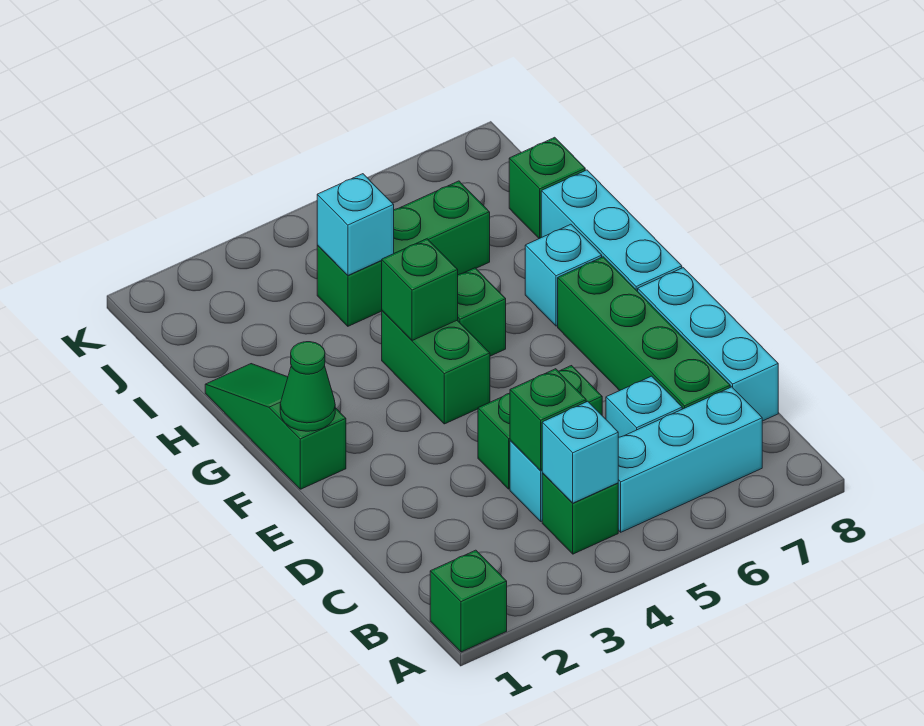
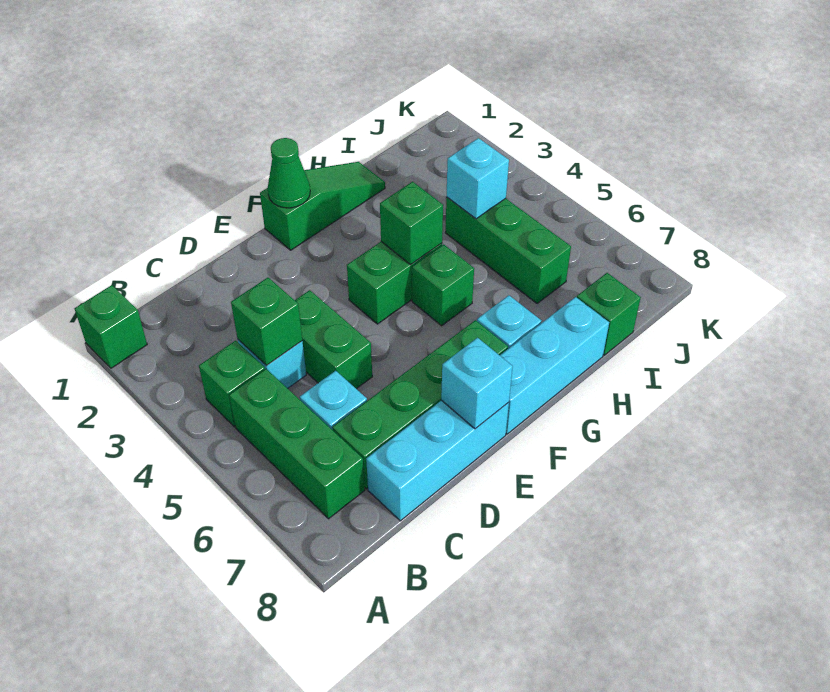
cyan brick B4 level 2 -> cyan brick E8 level 2
cyan brick B5:B7 level 1 -> green brick B5:B7 level 1

